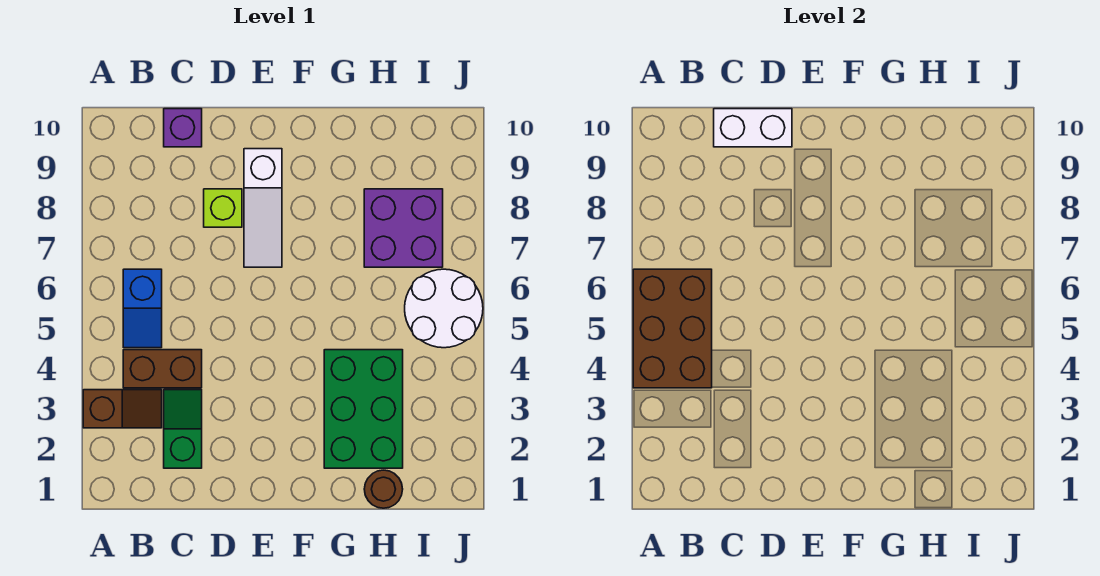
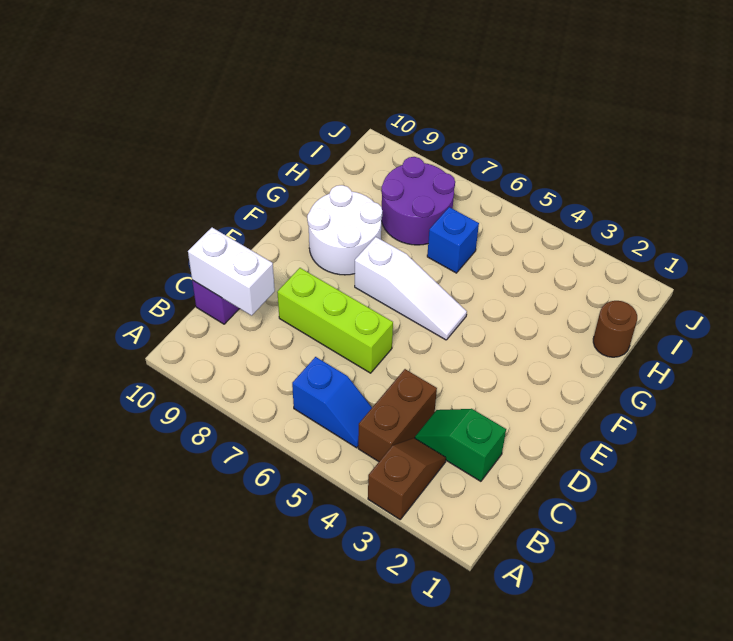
brown brick A4:B6 level 2 -> none
white brick C10:D10 level 2 -> white brick C9:C10 level 2
lime brick D8 level 1 -> lime brick D6:D8 level 1
white slope E7:E9 level 1 top 9 -> white slope F5:F7 level 1 top 7
green brick G2:H4 level 1 -> none
none -> blue brick H6 level 1
purple brick H7:I8 level 1 -> purple round brick H7:I8 level 1
white round brick I5:J6 level 1 -> white round brick F8:G9 level 1

